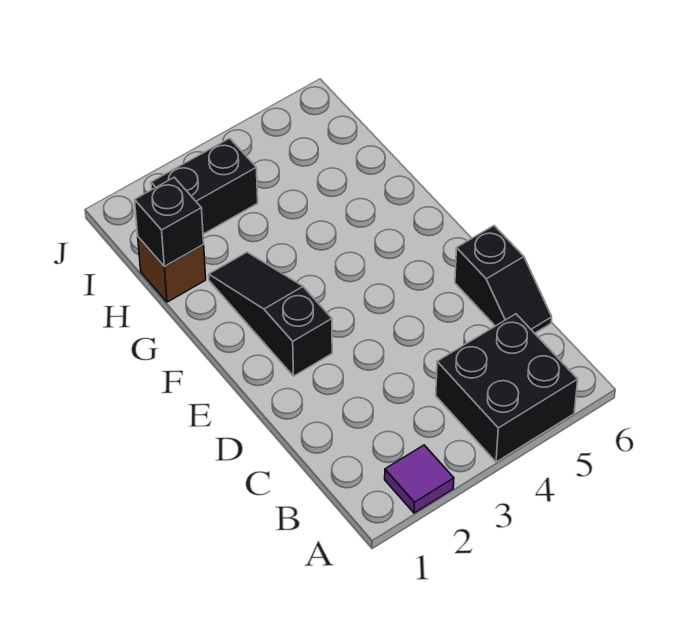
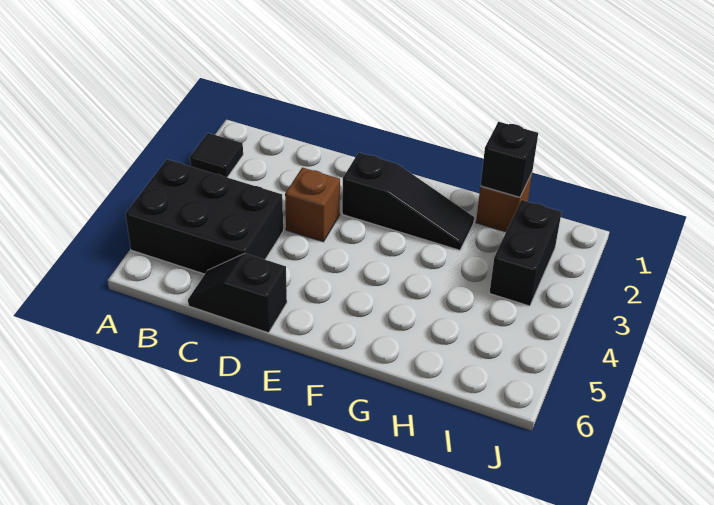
purple tile A2 level 1 -> black tile A2 level 1
black brick A4:B5 level 1 -> black brick A4:C5 level 1
none -> brown brick D3 level 1

